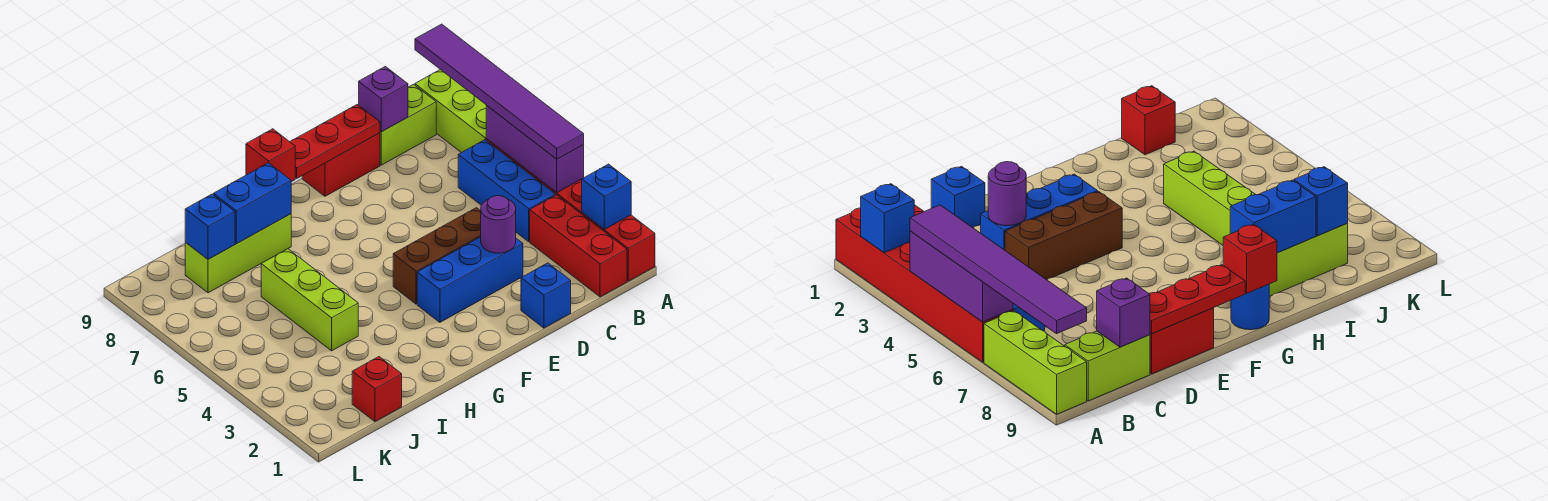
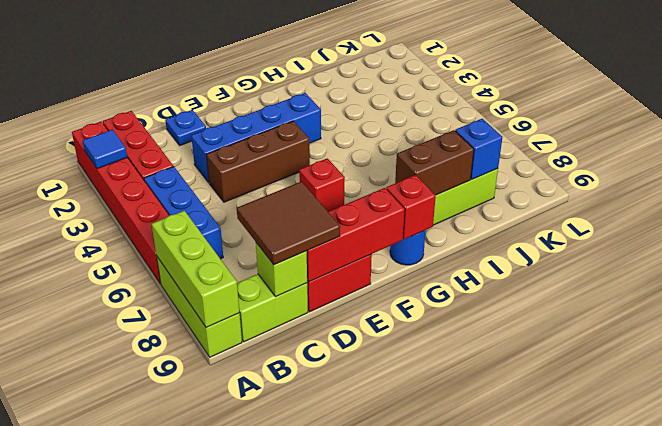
blue brick A2 level 2 -> blue tile A2 level 2
purple brick A4:A6 level 2 -> none
purple tile A4:A9 level 3 -> none
none -> brown tile C8:D9 level 3
purple brick C9 level 2 -> lime brick C9 level 2
blue brick D1 level 1 -> blue plate D1 level 1
blue brick D3:F3 level 1 -> blue brick D3:G3 level 1
purple round brick D3 level 2 -> none
red plate D9:F9 level 2 -> red brick D9:F9 level 2
blue brick H8:I8 level 2 -> brown brick H8:I8 level 2
lime brick I4:I6 level 1 -> lime brick A7:A9 level 2
red brick J1 level 1 -> red brick F6 level 1

